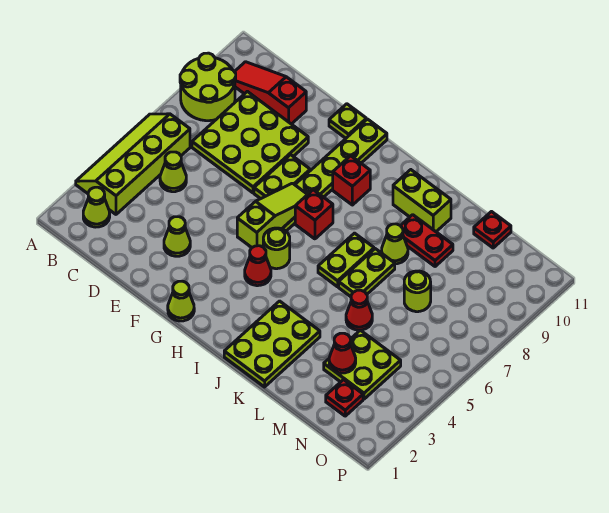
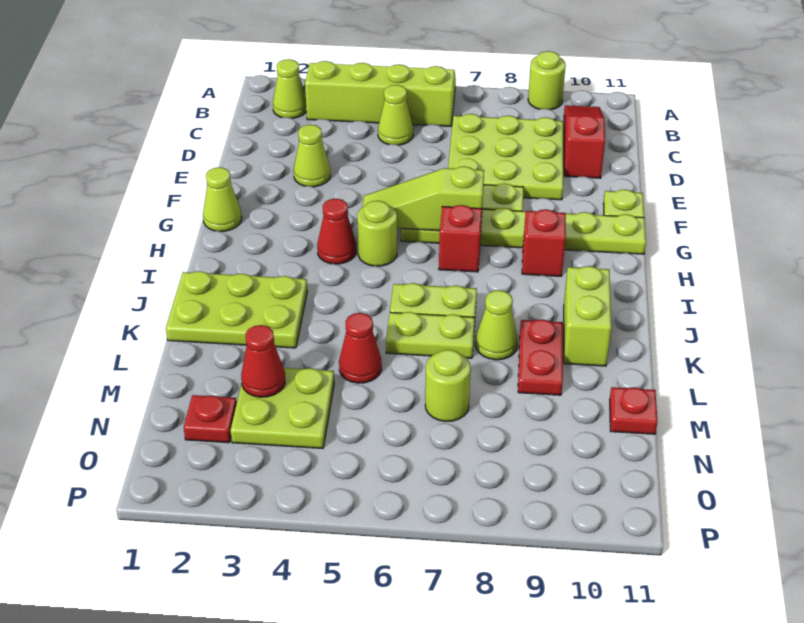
lime round brick A8:B9 level 1 -> lime round brick A9 level 1
lime slope G5:G7 level 2 top 5 -> lime slope G5:G7 level 2 top 7

